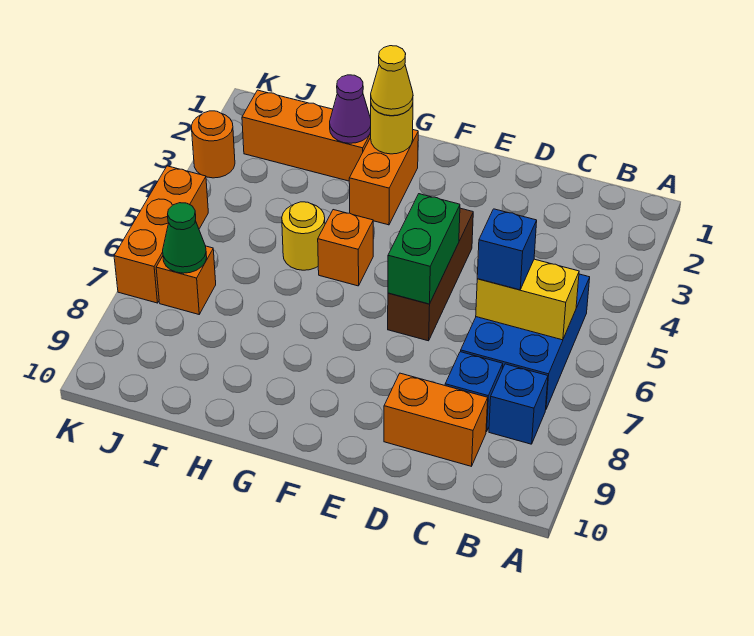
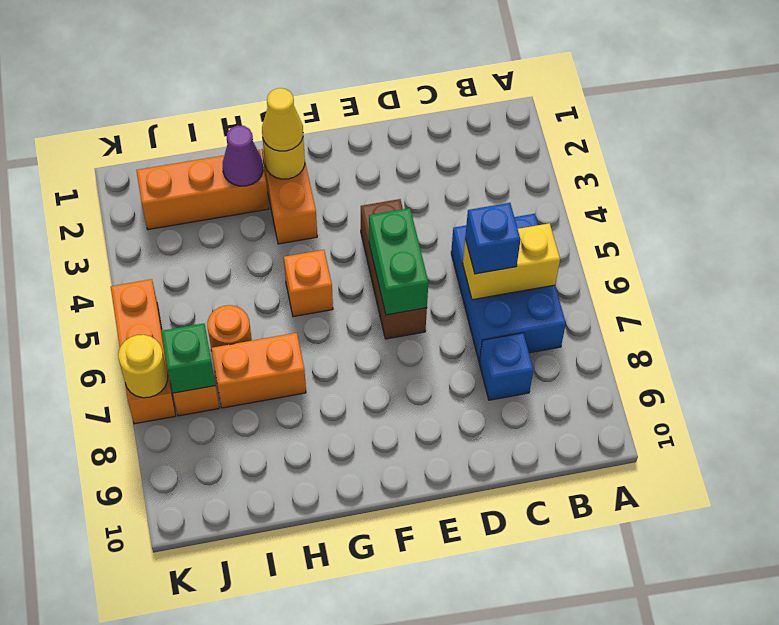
blue brick B8 level 1 -> none
orange brick C9:D9 level 1 -> orange brick H7:I7 level 1
yellow round brick H5 level 1 -> yellow round brick K7 level 2
green cone J7 level 2 -> green brick J7 level 2
orange round brick K3 level 1 -> orange round brick I6 level 1

